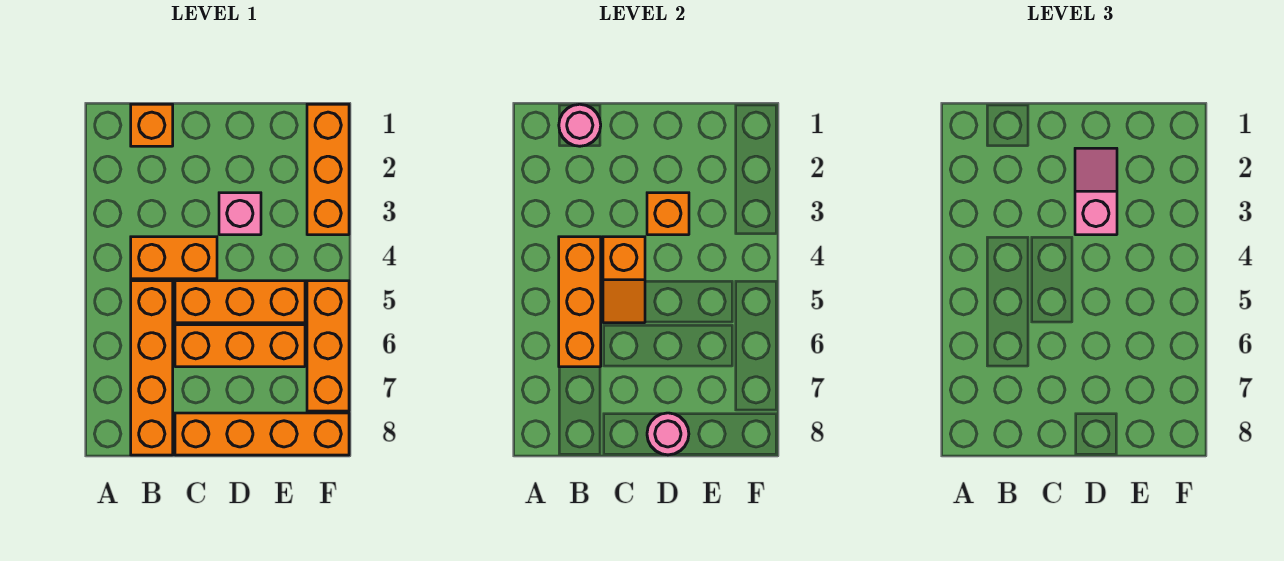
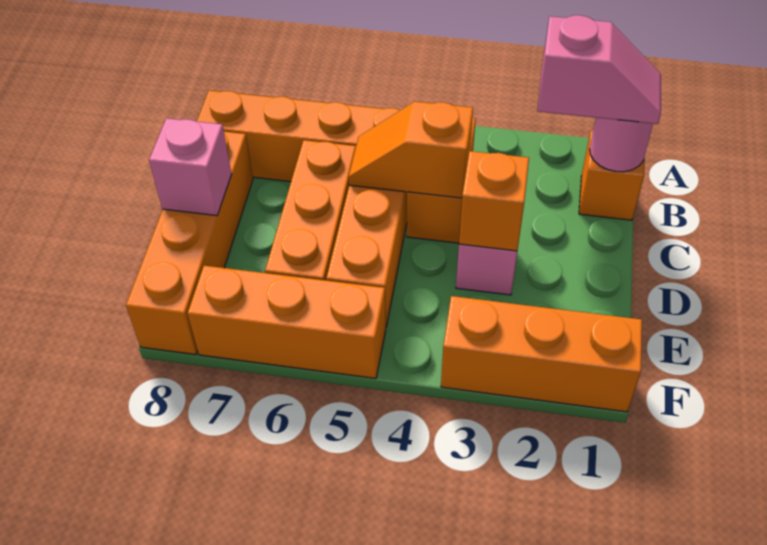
orange brick B4:B6 level 2 -> none
pink slope D2:D3 level 3 top 3 -> pink slope B1:B2 level 3 top 2
pink round brick D8 level 2 -> pink brick D8 level 2

